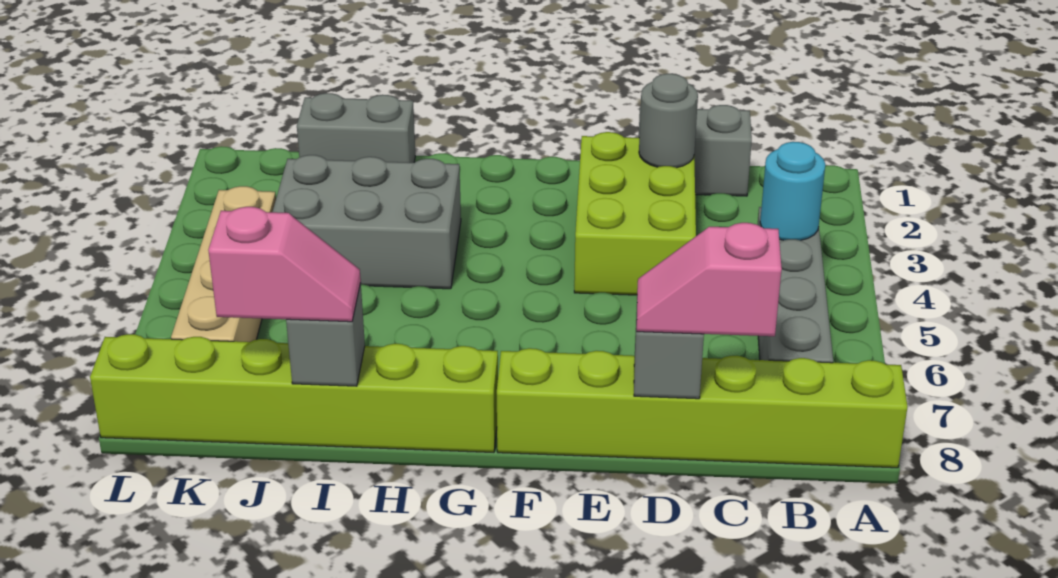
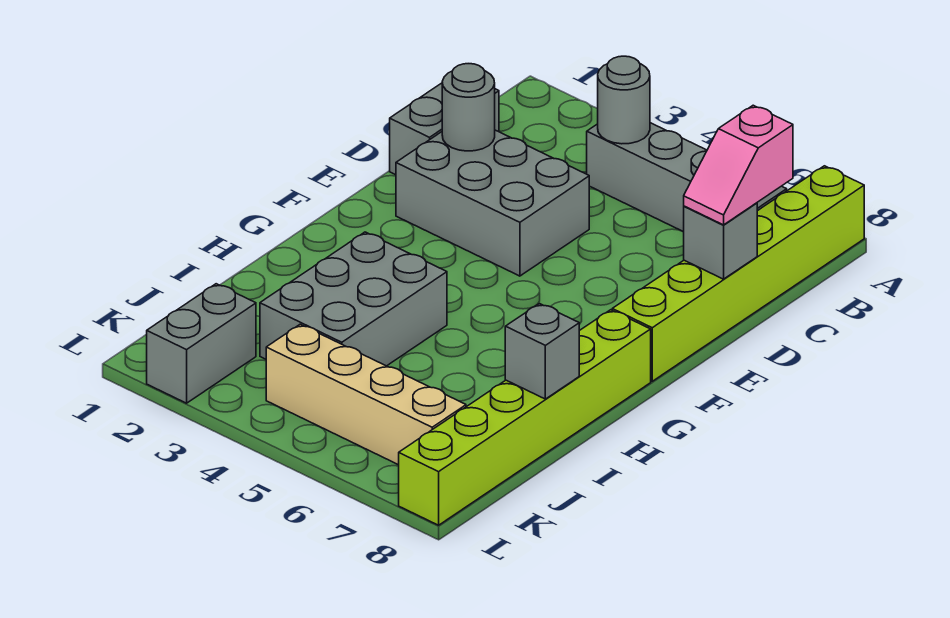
cyan round brick B4 level 2 -> grey round brick B4 level 2
lime brick D2:E4 level 1 -> grey brick D2:E4 level 1
grey brick I1:J1 level 1 -> grey brick K2:L2 level 1
pink slope I8:J8 level 3 top J -> none

